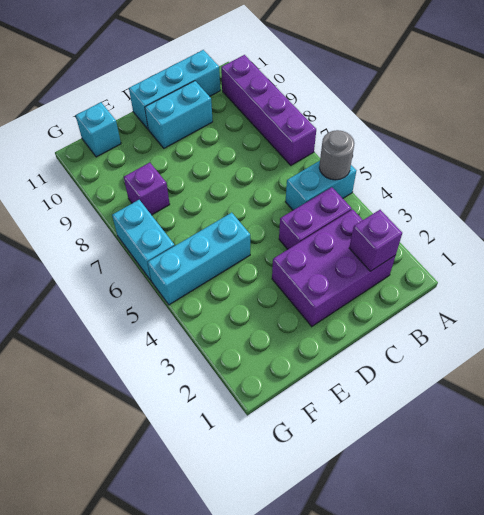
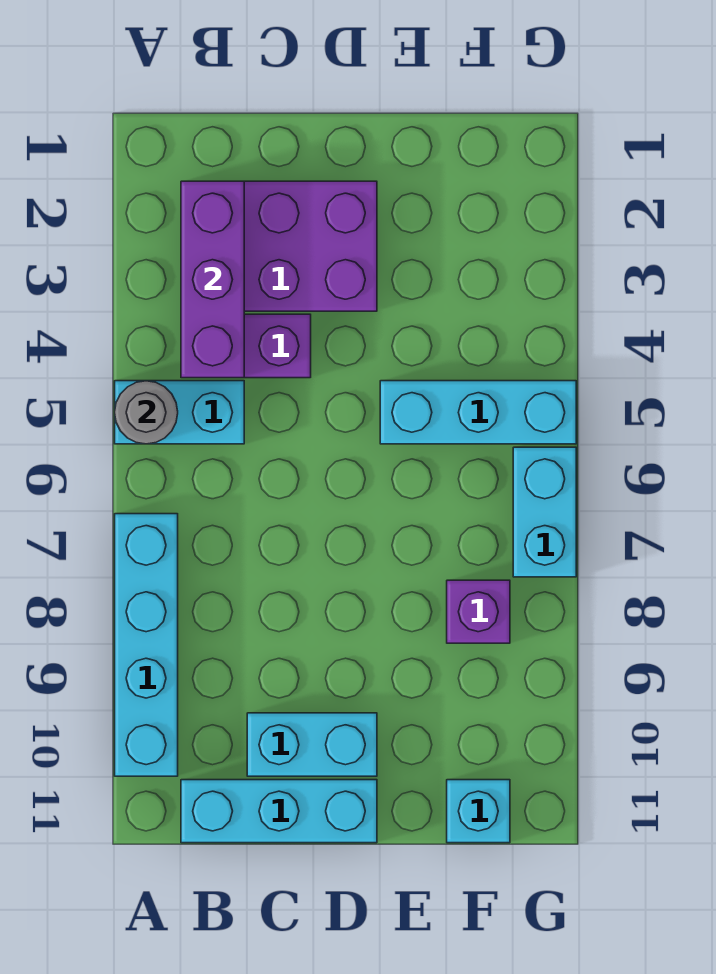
purple brick A7:A10 level 1 -> cyan brick A7:A10 level 1
purple brick B2 level 2 -> purple brick B2:B4 level 2

